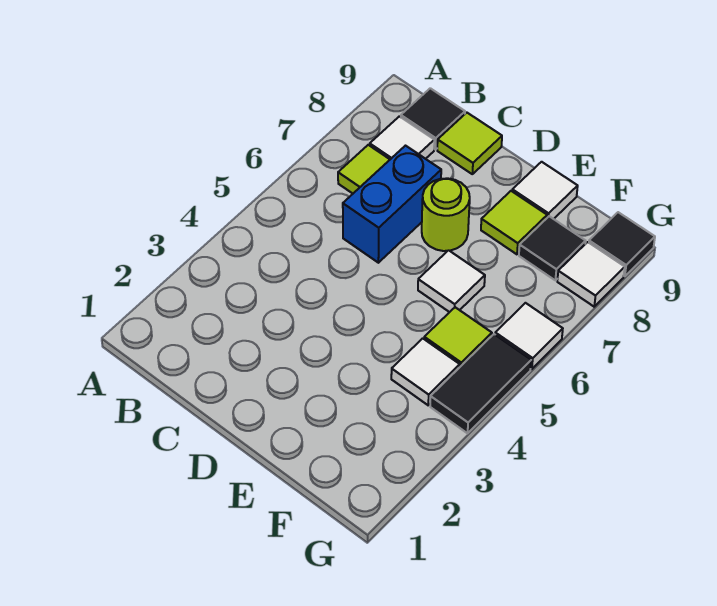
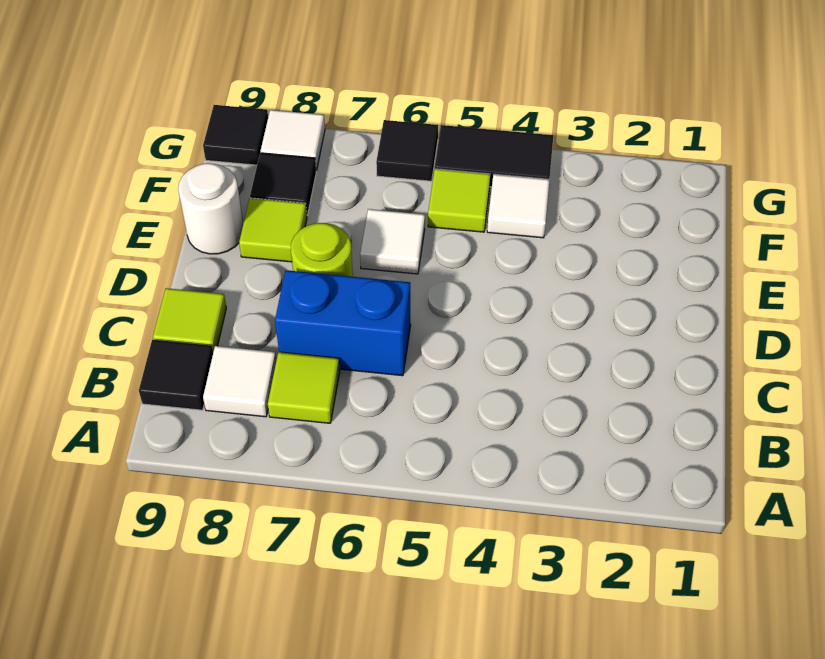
white tile E9 level 1 -> white round brick E9 level 1
white tile G6 level 1 -> black tile G6 level 1

